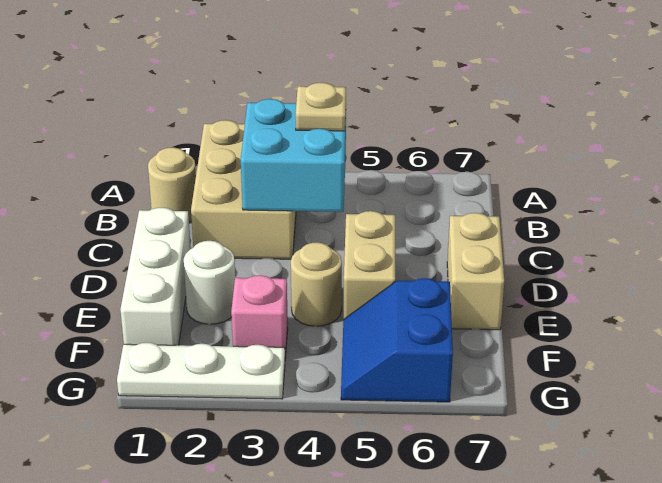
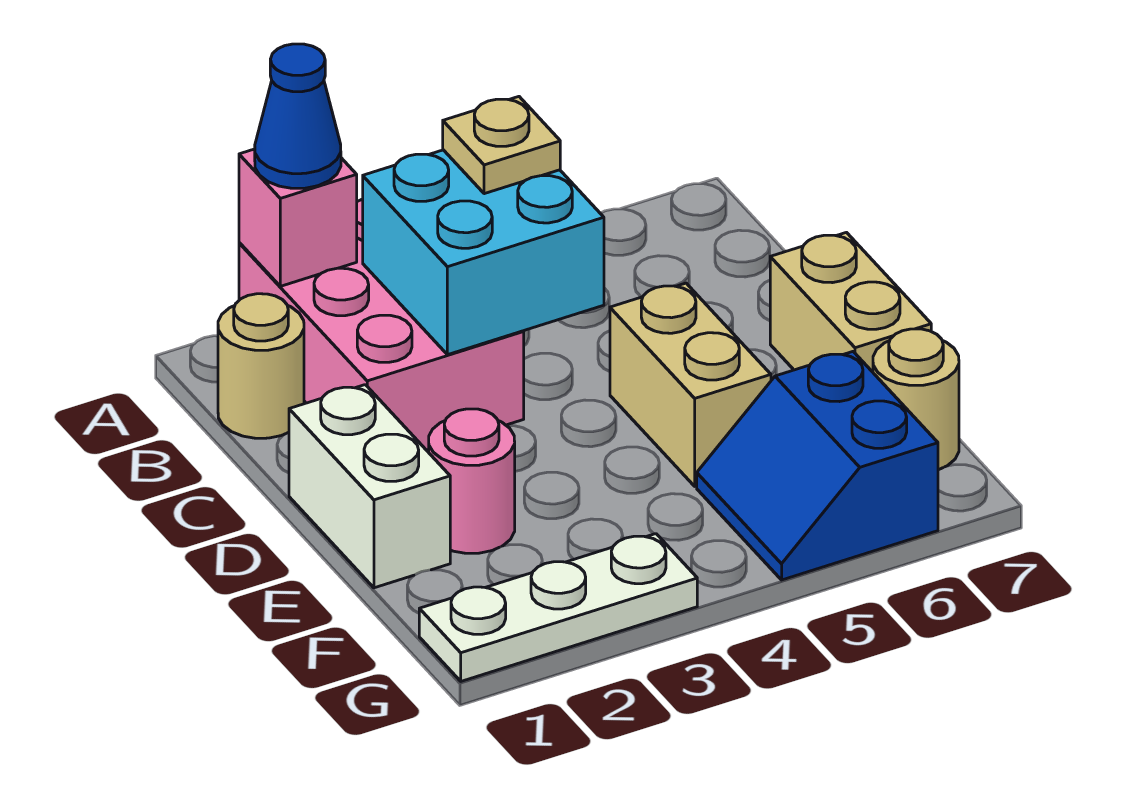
tan brick A2:C3 level 1 -> pink brick A2:C3 level 1
none -> blue cone A2 level 3
white brick D1:F1 level 1 -> white brick D1:E1 level 1
white round brick E2 level 1 -> pink round brick E2 level 1
tan round brick E4 level 1 -> tan round brick F7 level 1
pink brick F3 level 1 -> pink brick A2 level 2

